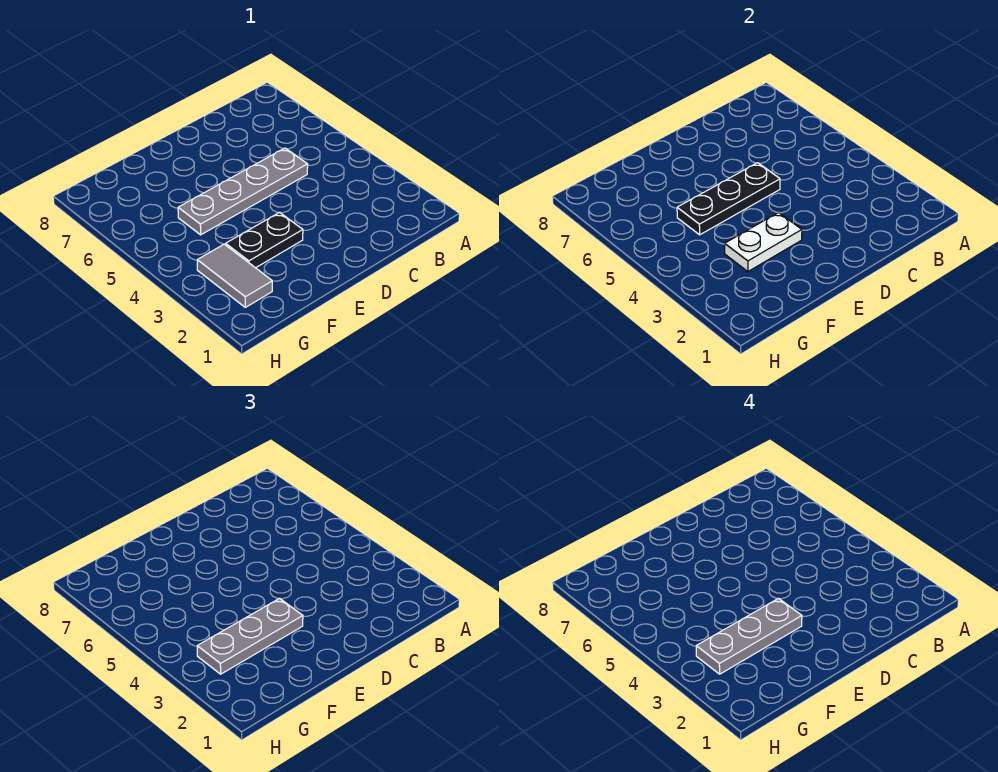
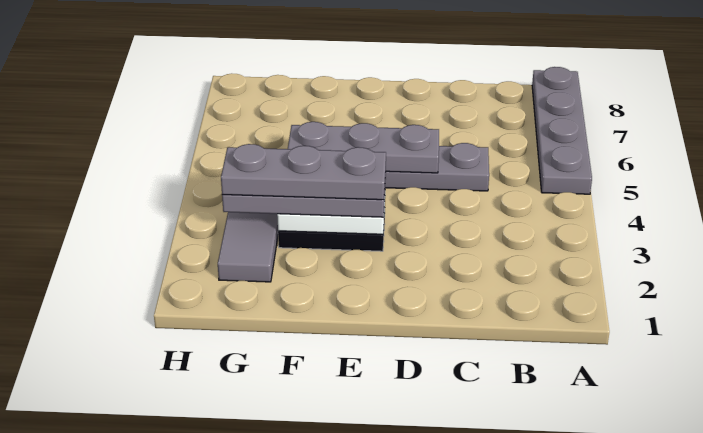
none -> grey plate A5:A8 level 1
black plate D5:F5 level 2 -> grey plate D5:F5 level 2

